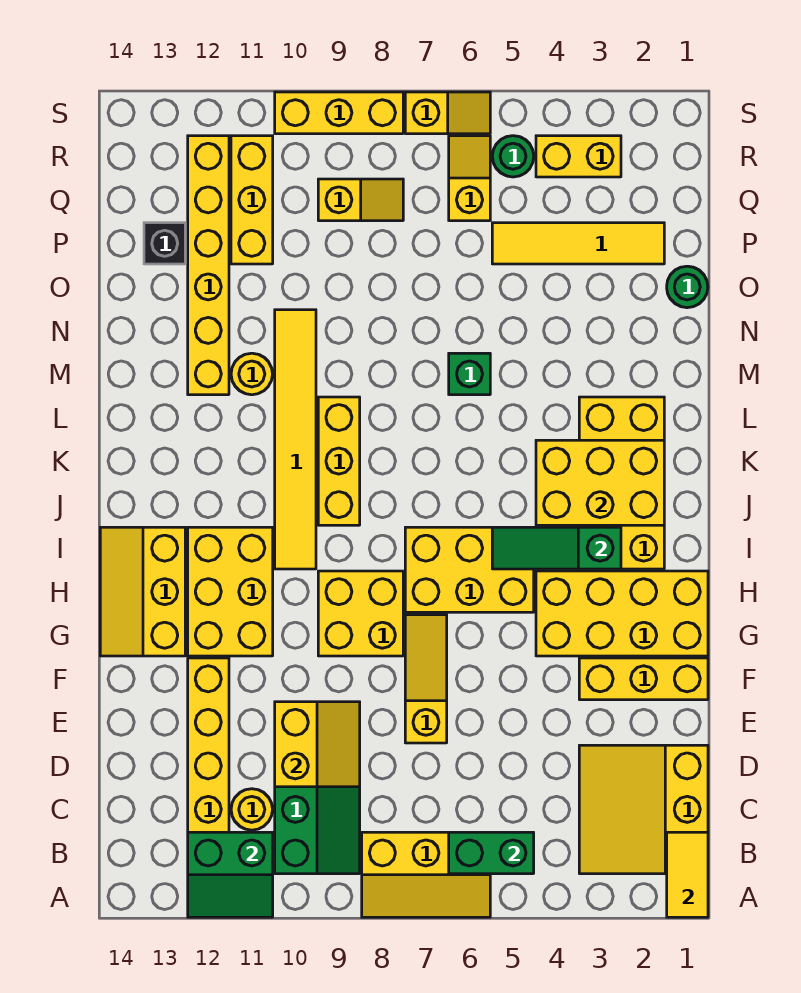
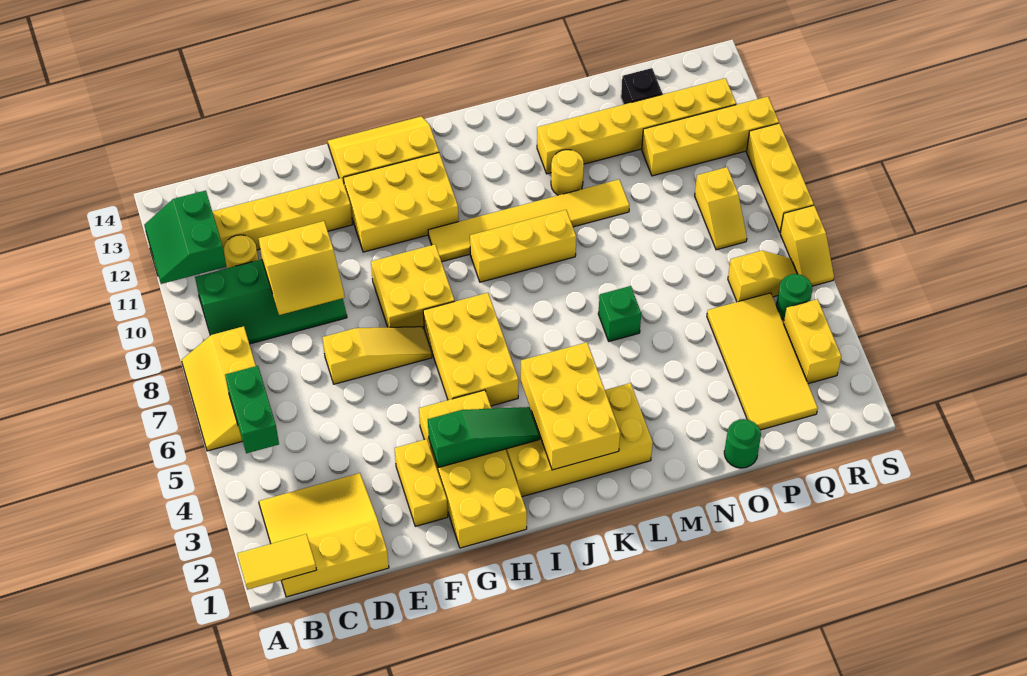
yellow brick F1:F3 level 1 -> yellow brick F2:F3 level 1
green slope I3:I5 level 2 top 3 -> green slope G3:I3 level 2 top G
yellow tile P2:P5 level 1 -> yellow tile P2:Q5 level 1
yellow brick P11:R11 level 1 -> yellow brick P11:S11 level 1

